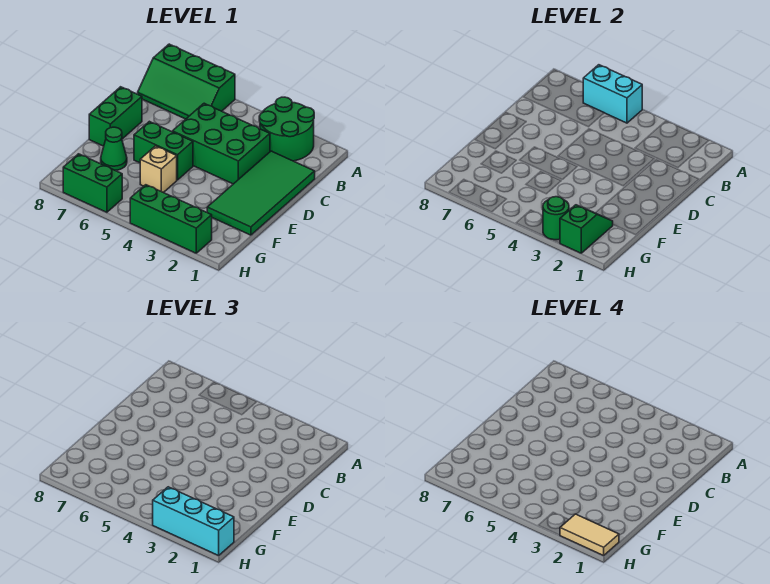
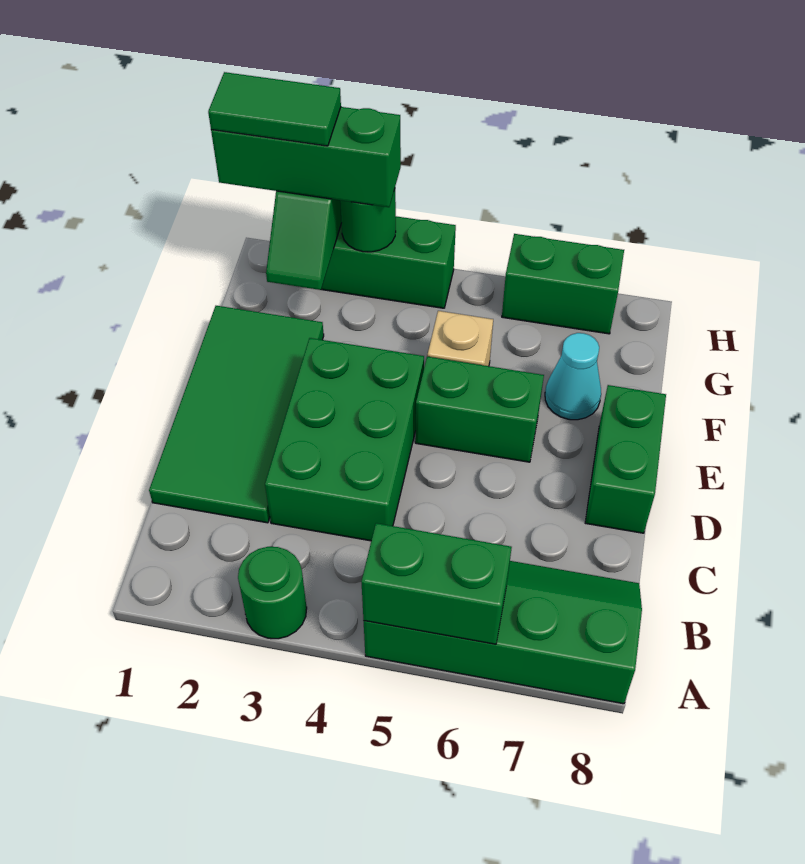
green round brick A2:B3 level 1 -> green round brick A3 level 1
cyan brick A5:A6 level 2 -> green brick A5:A6 level 2
green slope A6:B8 level 1 top A -> green slope A5:B8 level 1 top A
green brick C3:D5 level 1 -> green brick C3:E4 level 1
green cone F7 level 1 -> cyan cone F7 level 1
cyan brick H1:H3 level 3 -> green brick H1:H3 level 3
tan tile H1:H2 level 4 -> green tile H1:H2 level 4

